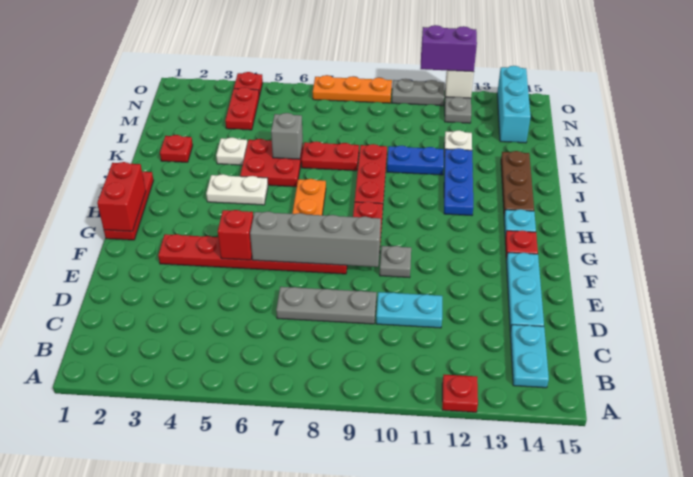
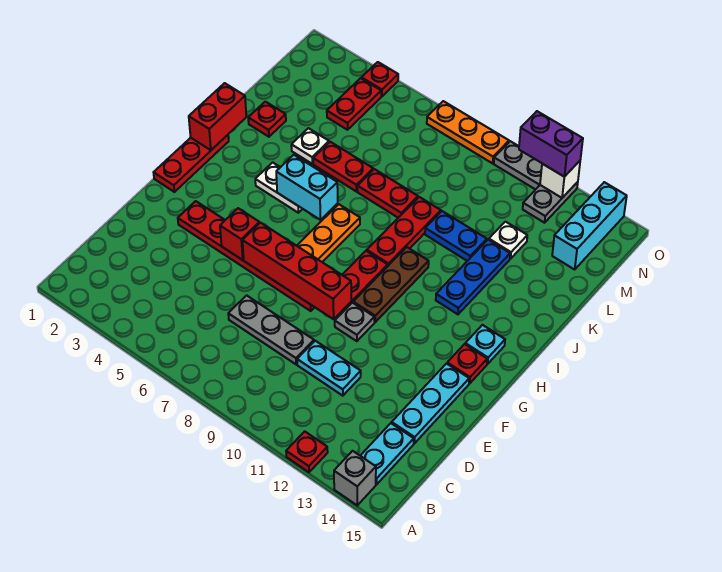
grey brick F6:F9 level 2 -> red brick F6:F9 level 2
red brick G1:H1 level 2 -> red brick I1:J1 level 2
none -> cyan brick I5:I6 level 2
brown plate I14:K14 level 1 -> brown plate G10:I10 level 1
red plate J5:K6 level 1 -> red plate K5:K6 level 1
grey brick K6 level 2 -> grey brick A14 level 1

